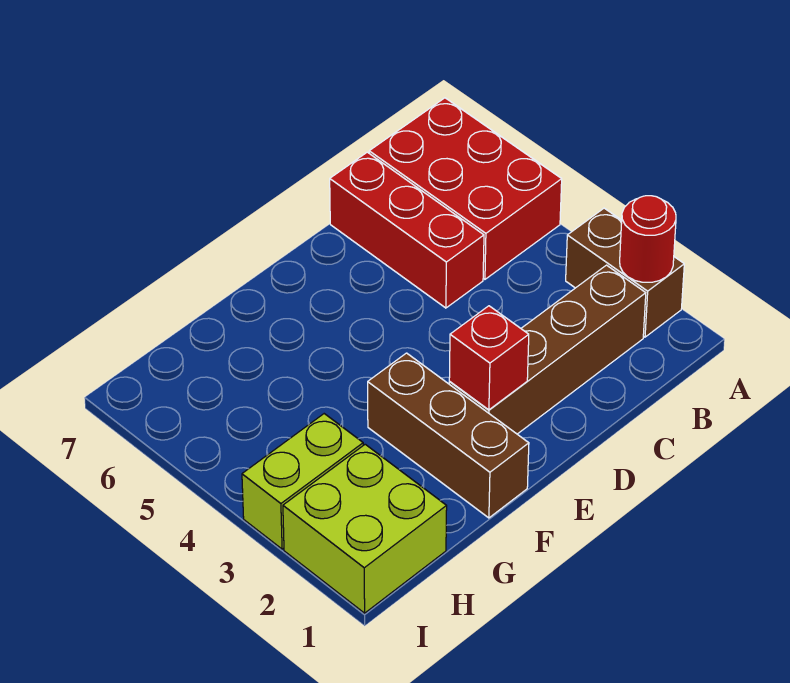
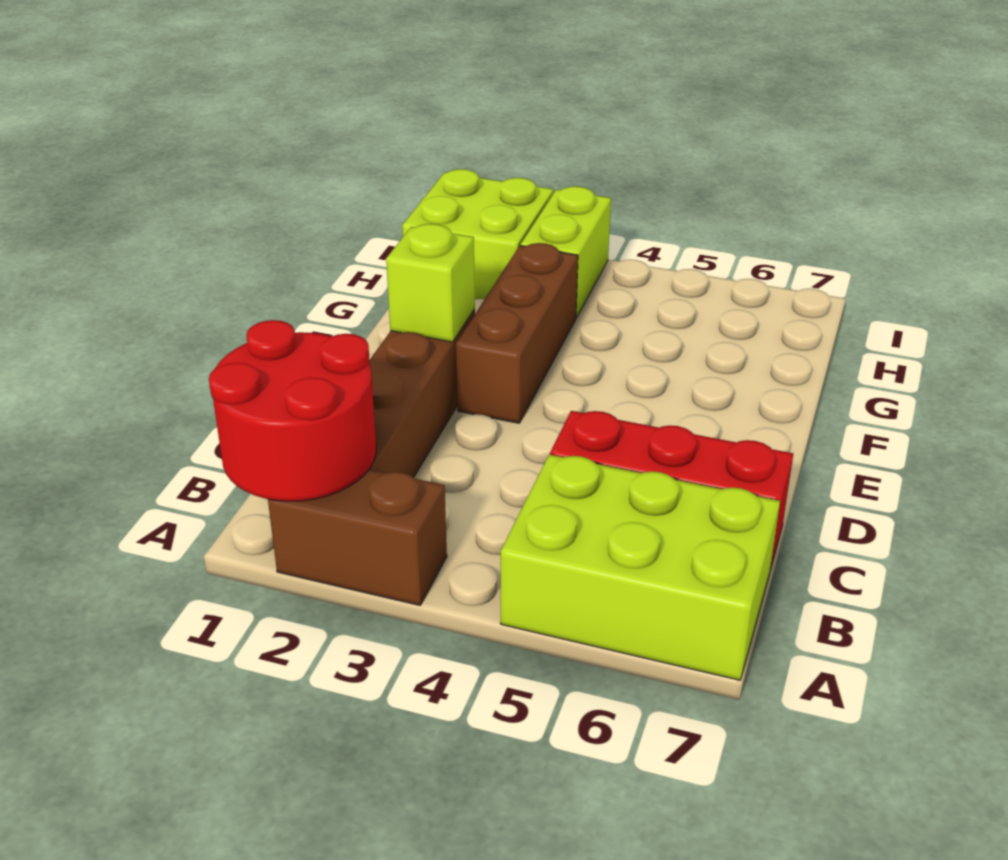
red round brick A2 level 2 -> red round brick A1:B2 level 2
red brick A5:B7 level 1 -> lime brick A5:B7 level 1
red brick E2 level 2 -> lime brick E2 level 2
brown brick F1:F3 level 1 -> brown brick E3:G3 level 1

